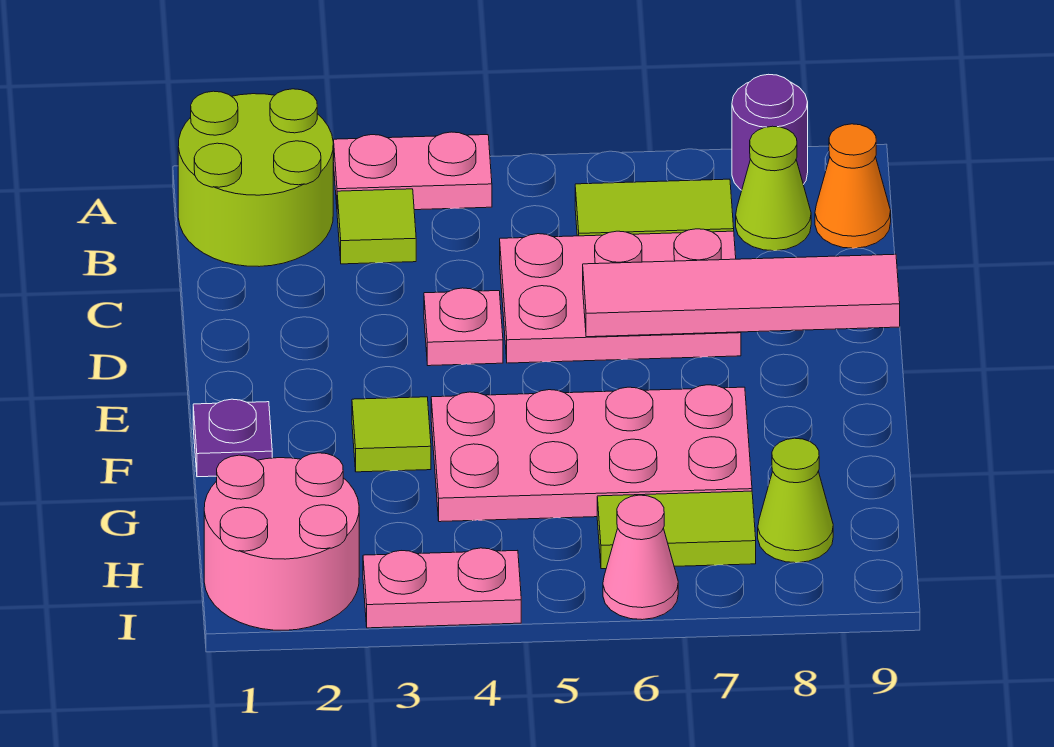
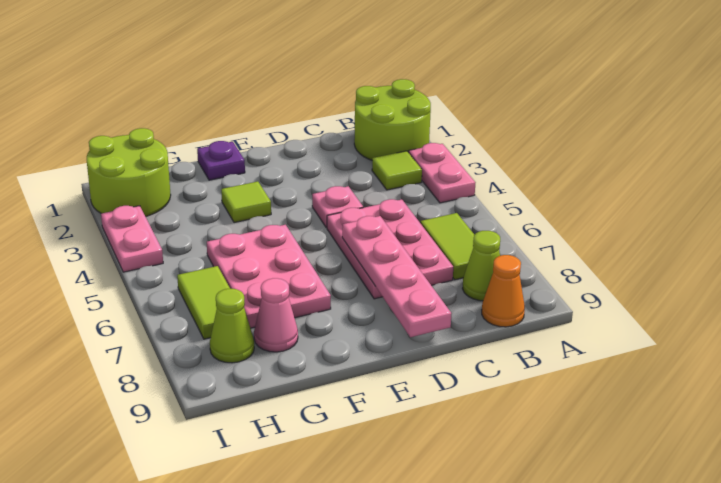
purple round brick A8 level 1 -> none
pink tile D6:D9 level 2 -> pink plate D6:D9 level 2
pink plate F4:G7 level 1 -> pink plate F5:G7 level 1
pink round brick H1:I2 level 1 -> lime round brick H1:I2 level 1
pink cone I6 level 1 -> pink cone G8 level 1

